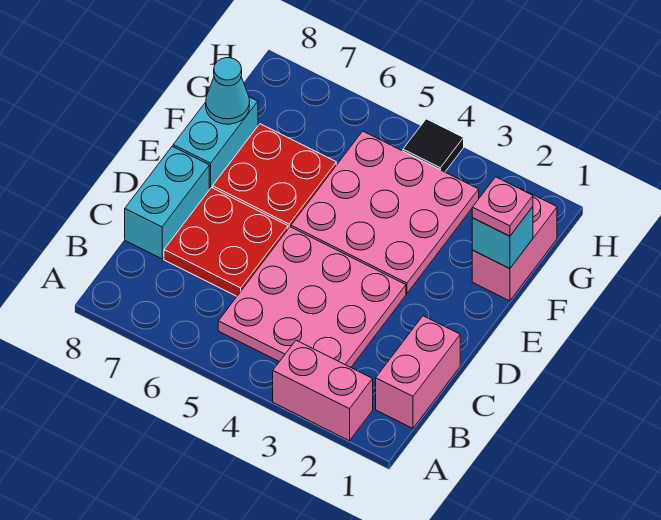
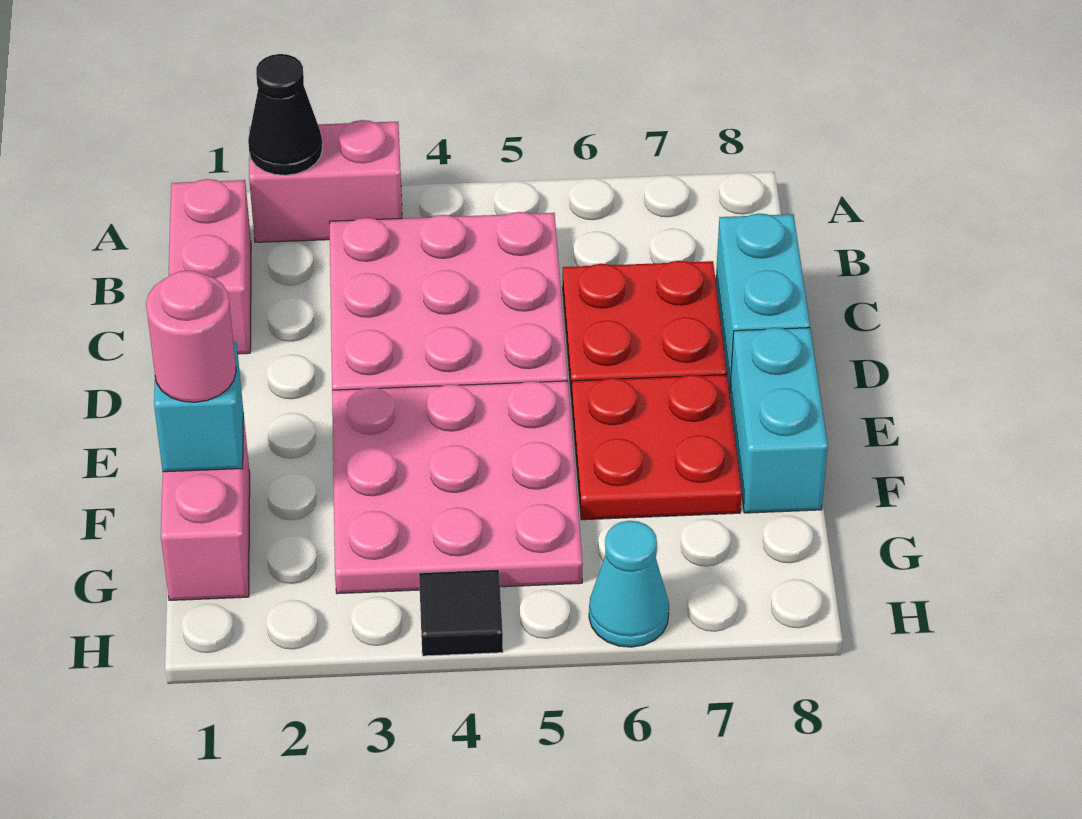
none -> black cone A2 level 2
pink plate F1 level 3 -> pink round brick F1 level 3
cyan cone F8 level 2 -> cyan cone H6 level 1

